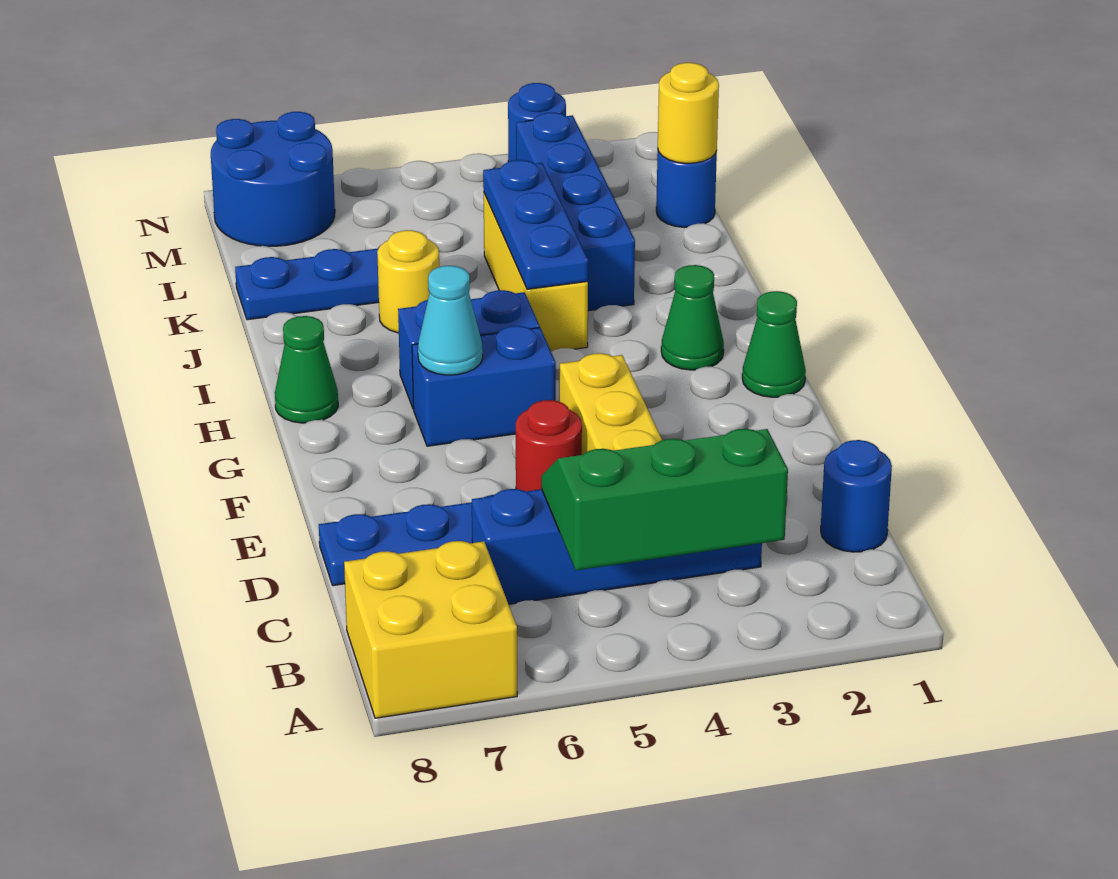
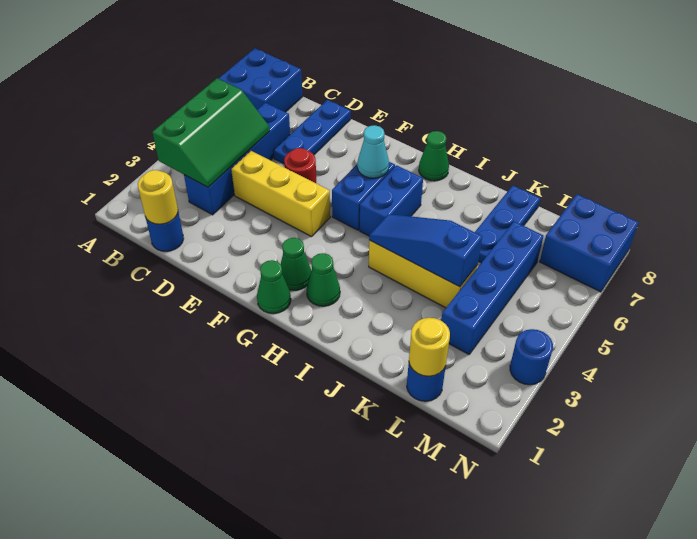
yellow brick A7:B8 level 1 -> blue brick A7:B8 level 1
none -> green cone G2 level 1
blue plate I4:K4 level 2 -> blue slope I4:K4 level 2 top K
blue brick J3:M3 level 1 -> blue brick L3:L6 level 1
yellow round brick J6 level 1 -> yellow round brick C1 level 2
blue round brick M7:N8 level 1 -> blue brick M7:N8 level 1

